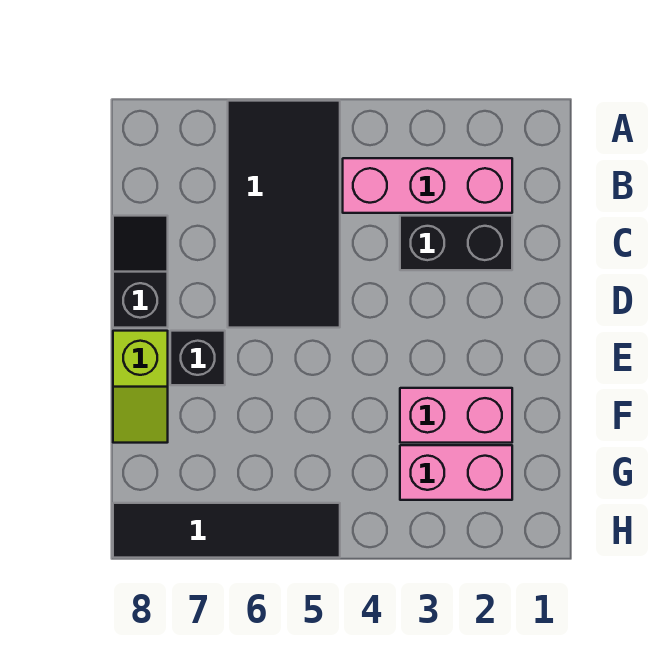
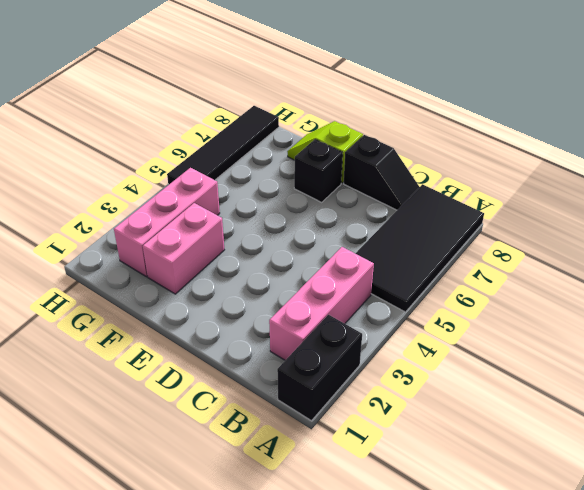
black tile A5:D6 level 1 -> black tile A5:B8 level 1
black brick C2:C3 level 1 -> black brick A1:A2 level 1
pink brick G2:G3 level 1 -> pink brick G2:G4 level 1

